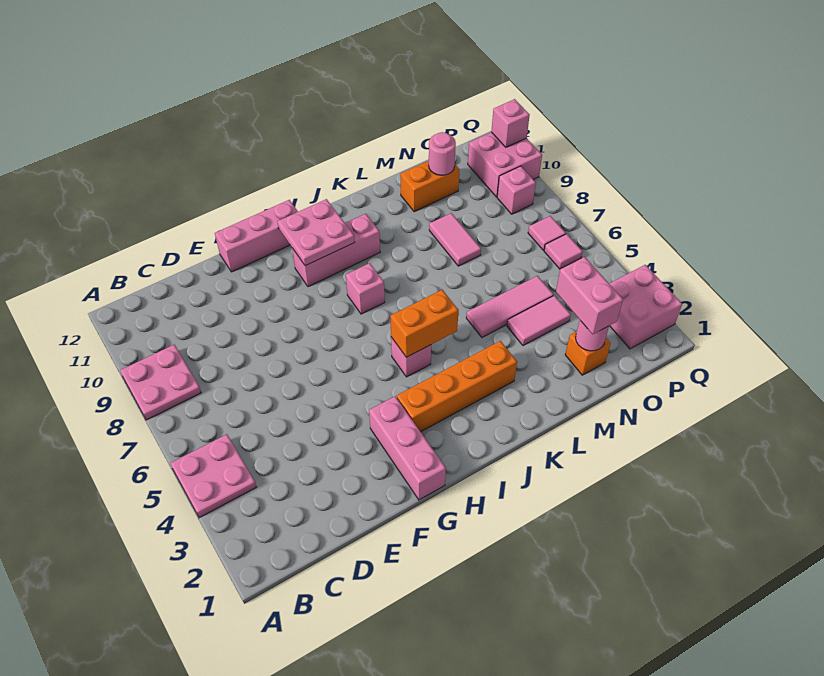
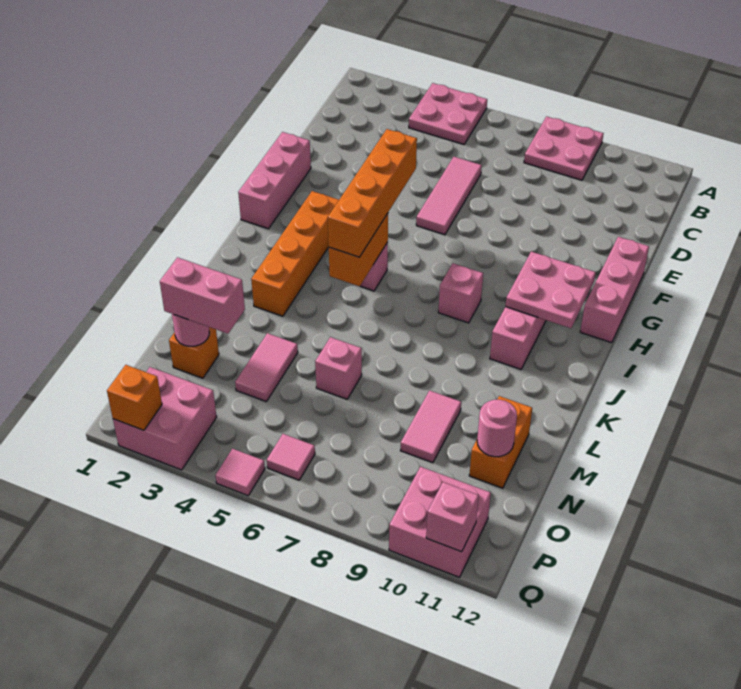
pink brick G1:G3 level 1 -> pink brick F1:H1 level 1
none -> orange brick G5:J5 level 3
pink tile L5:N5 level 1 -> pink tile D6:F6 level 1
pink tile M8:M9 level 1 -> pink tile M9:N9 level 1
pink tile P7 level 1 -> pink tile Q5 level 1
pink brick P9 level 1 -> pink brick M6 level 1
none -> orange brick Q2 level 2

